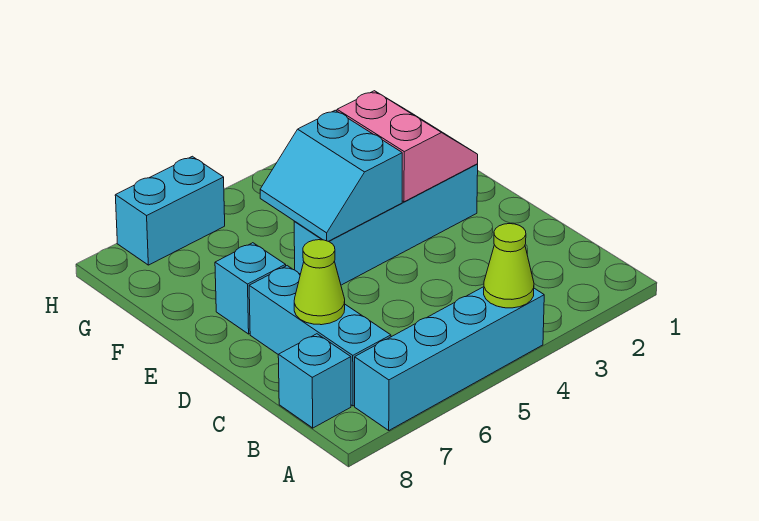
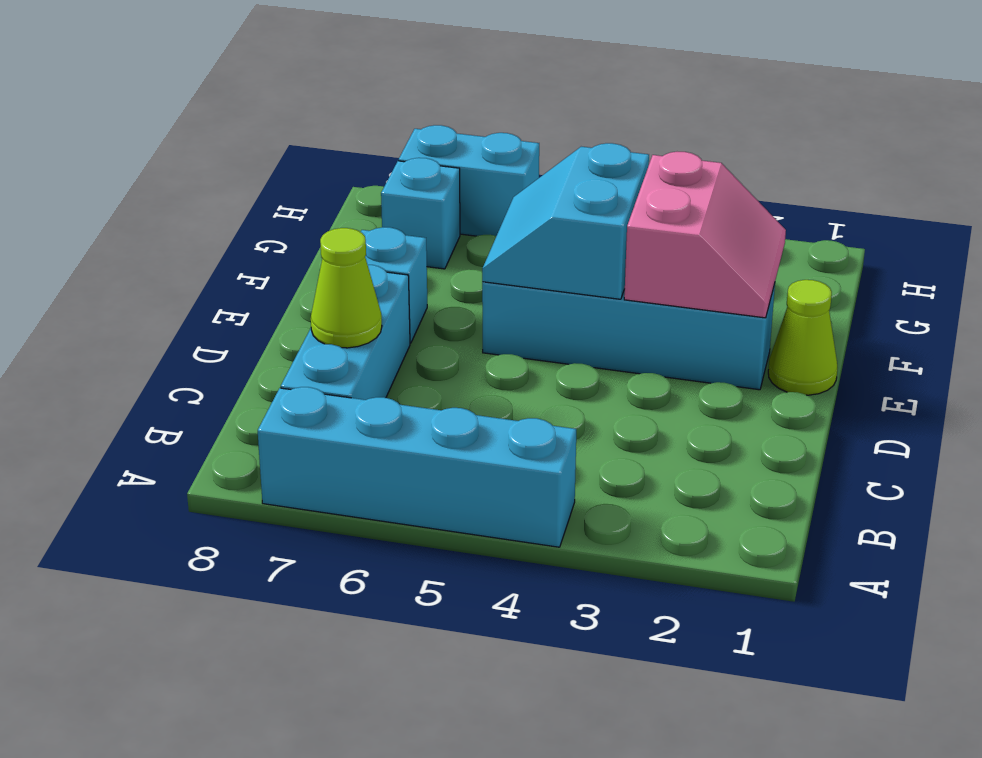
lime cone A4 level 2 -> lime cone E1 level 1
cyan brick B8 level 1 -> cyan brick G7 level 1

